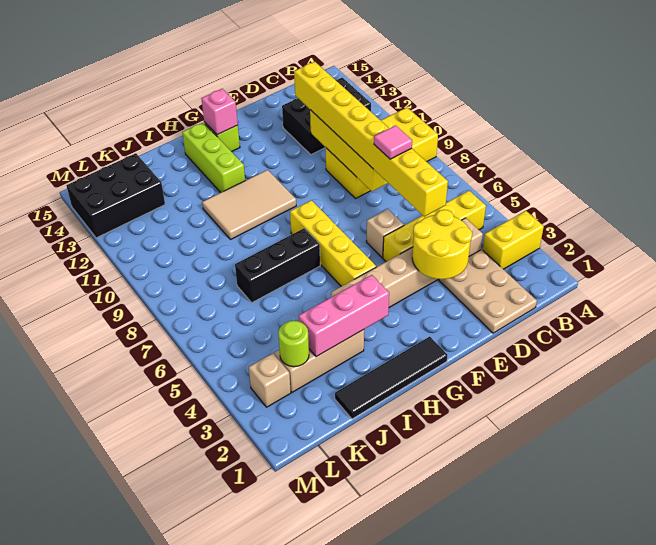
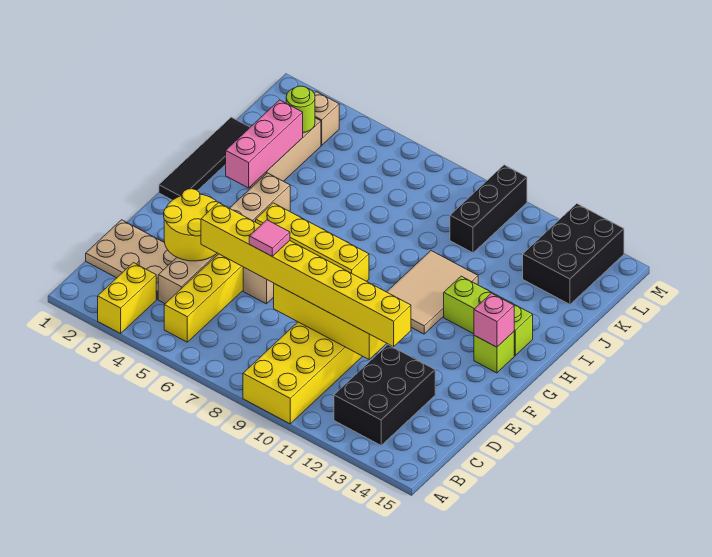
black brick H7:J7 level 1 -> black brick K10:M10 level 1

